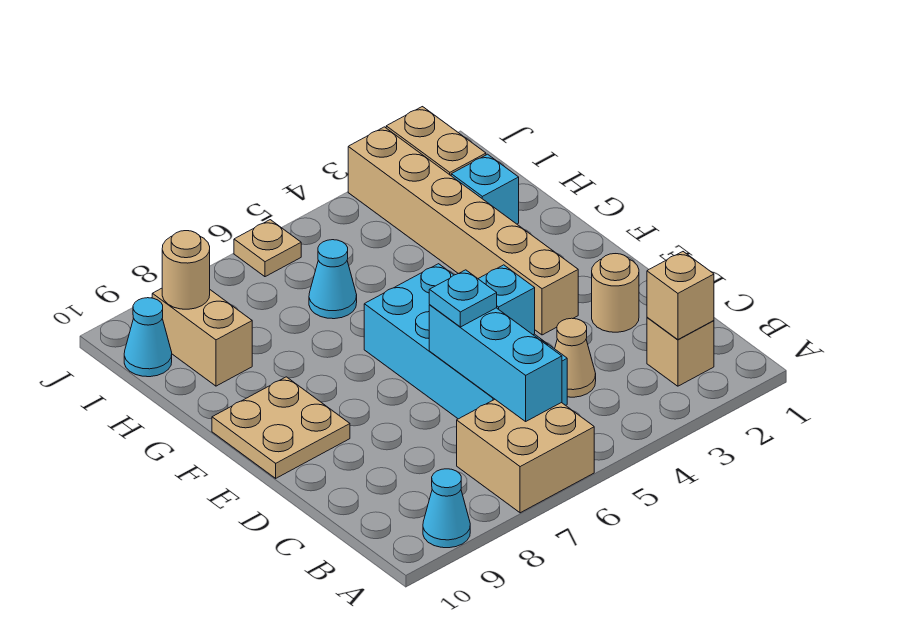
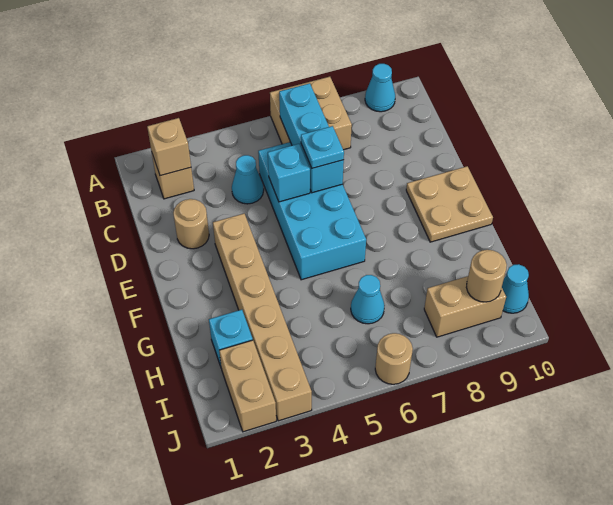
tan cone C4 level 1 -> cyan cone C4 level 1
tan brick H9:I9 level 1 -> tan brick I8:I9 level 1
tan plate J6 level 1 -> tan round brick J6 level 1

